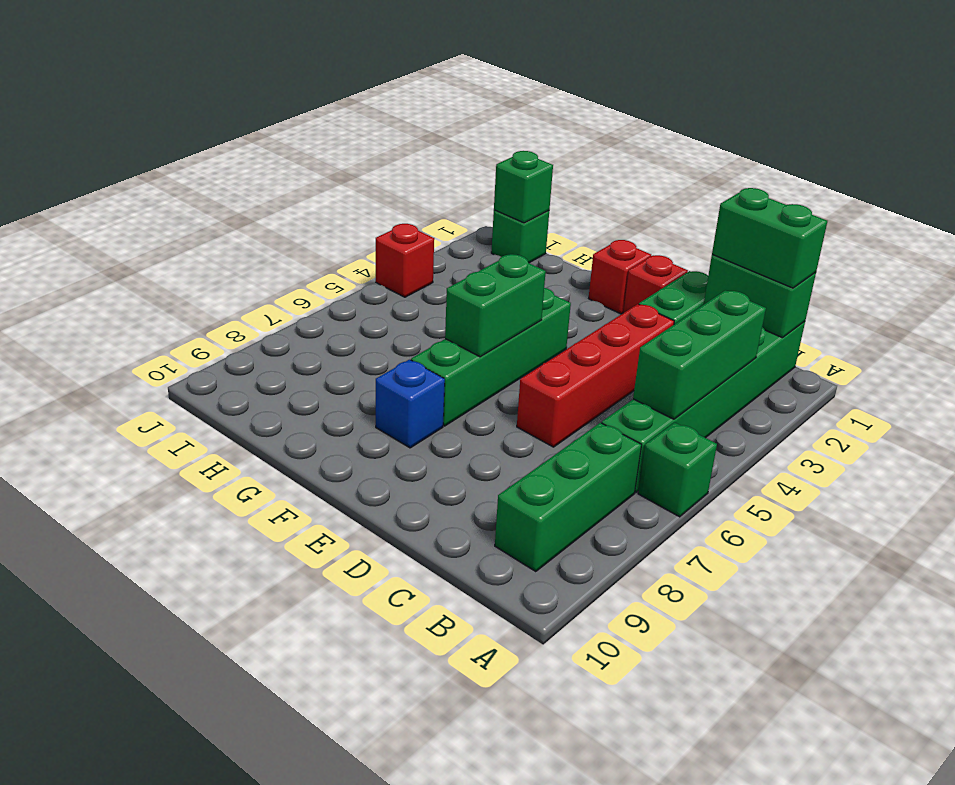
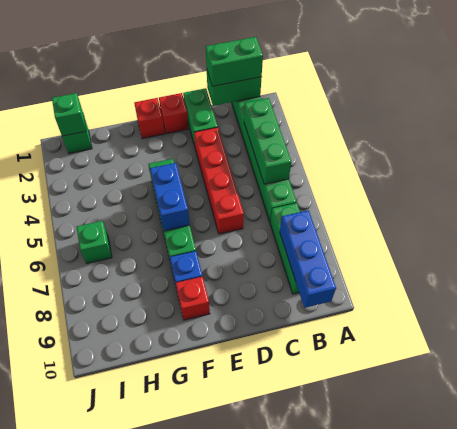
green brick A6 level 1 -> green brick I6 level 1
none -> blue brick B8:B10 level 2
green brick F5:F6 level 2 -> blue brick F5:F6 level 2
red brick J4 level 1 -> red brick F9 level 1

